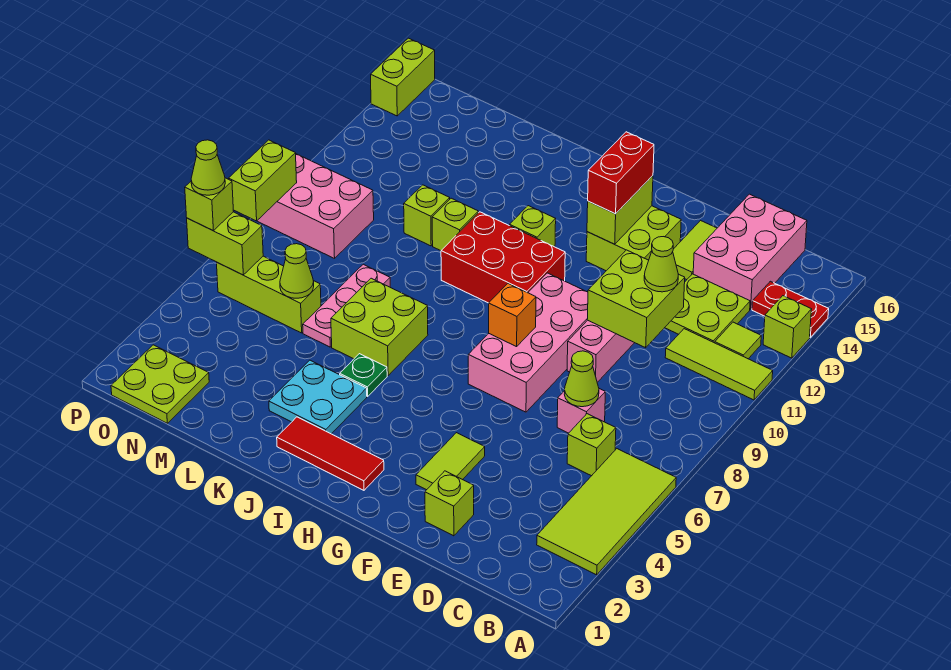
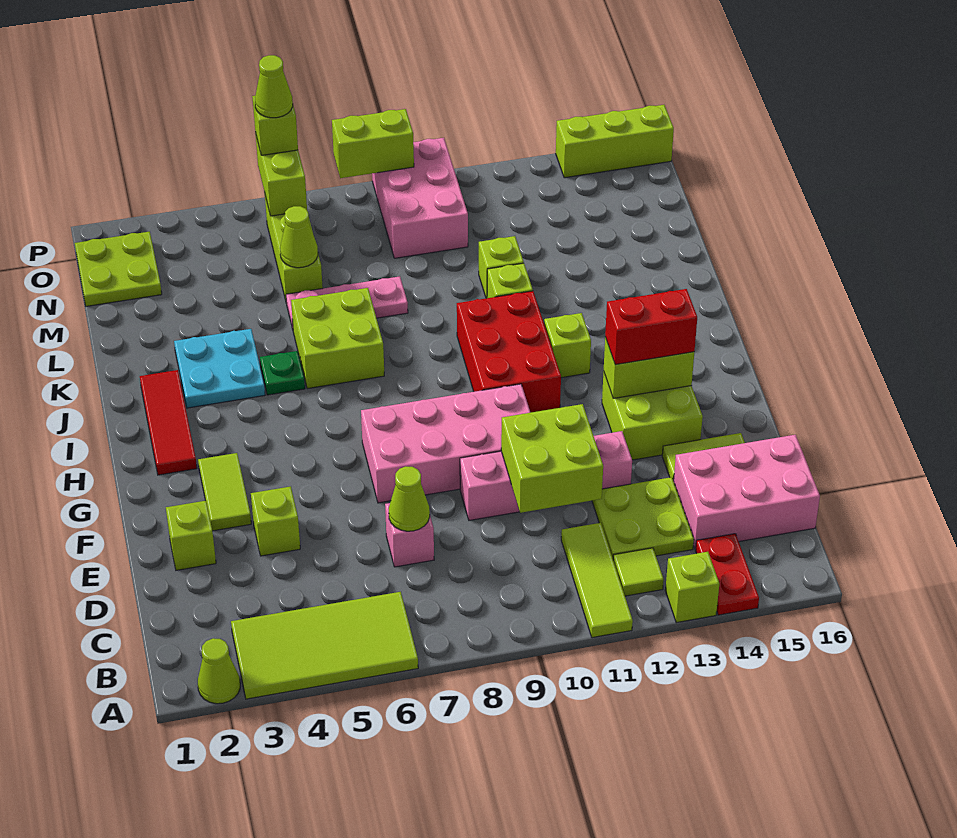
lime brick C6 level 1 -> lime brick E4 level 1
lime cone D11 level 3 -> lime cone A2 level 1
lime tile F3:F4 level 1 -> lime tile F3:G3 level 1
orange brick G8 level 2 -> none
lime brick P15:P16 level 1 -> lime brick P14:P16 level 1

